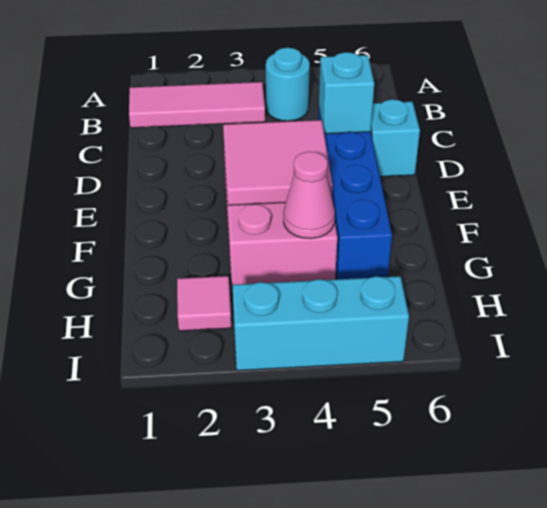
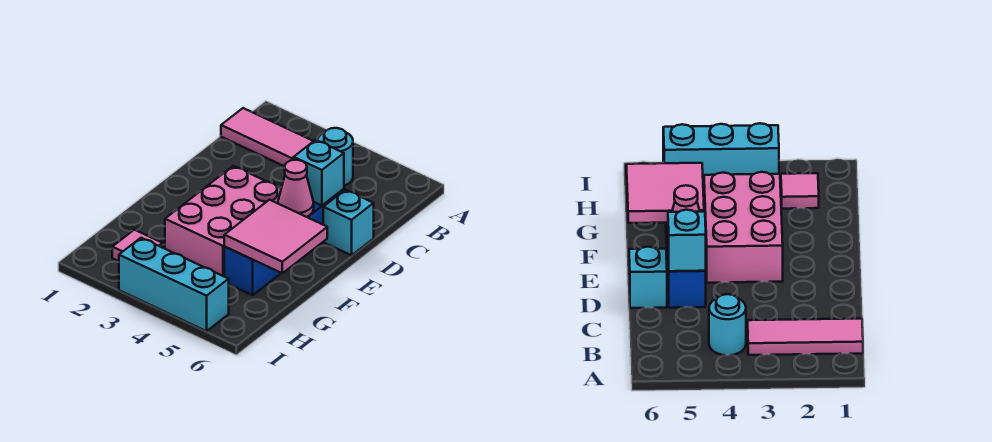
pink tile E3:F4 level 2 -> pink tile F5:G6 level 2
pink cone G4 level 2 -> pink cone E5 level 2

